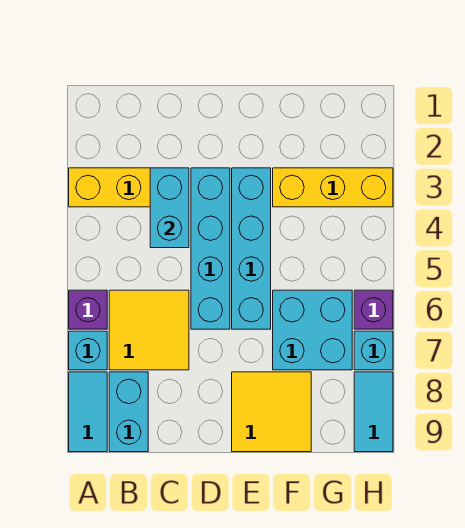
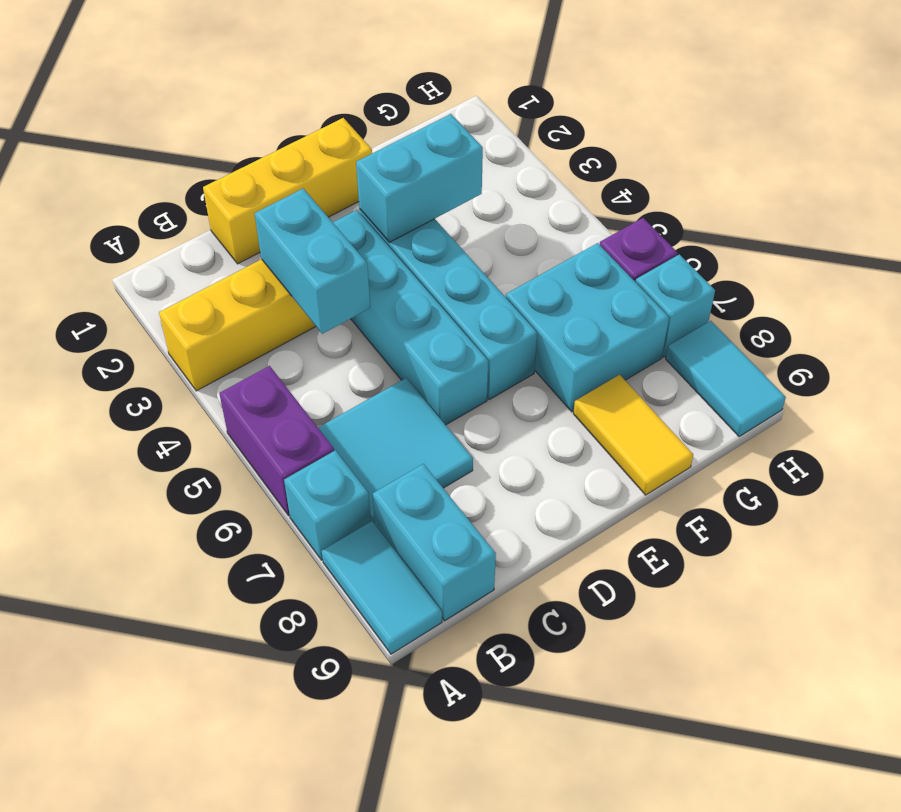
purple brick A6 level 1 -> purple brick A5:A6 level 1
yellow tile B6:C7 level 1 -> cyan tile B6:C7 level 1
none -> cyan brick E3:F3 level 2
yellow tile E8:F9 level 1 -> yellow tile F8:F9 level 1
yellow brick F3:H3 level 1 -> yellow brick C1:E1 level 1

